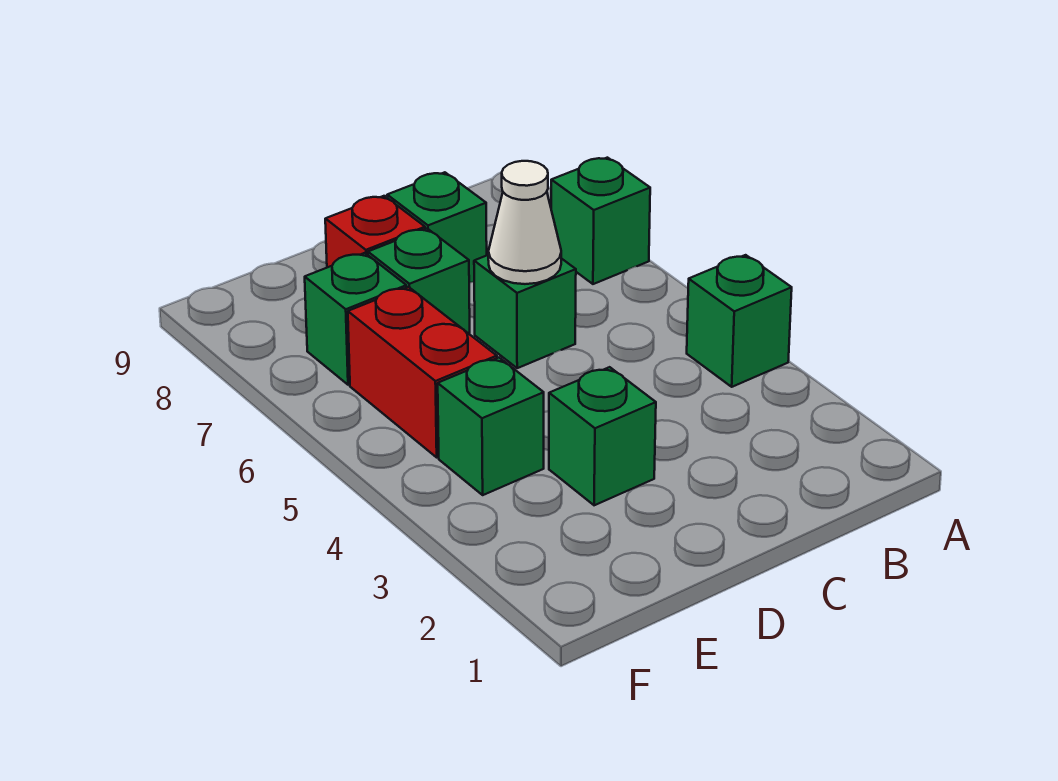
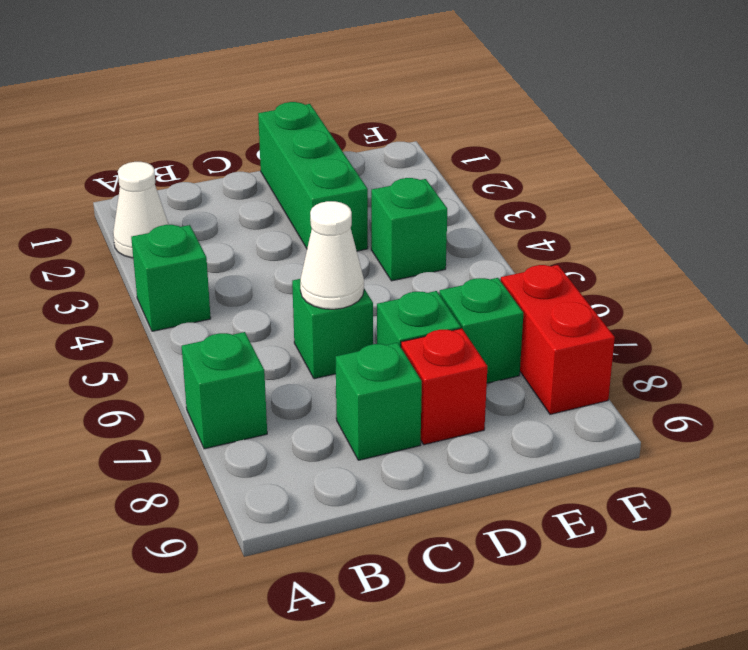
none -> white cone A2 level 1
green brick D3 level 1 -> green brick D1:D3 level 1
red brick E5:E6 level 1 -> red brick F7:F8 level 1

